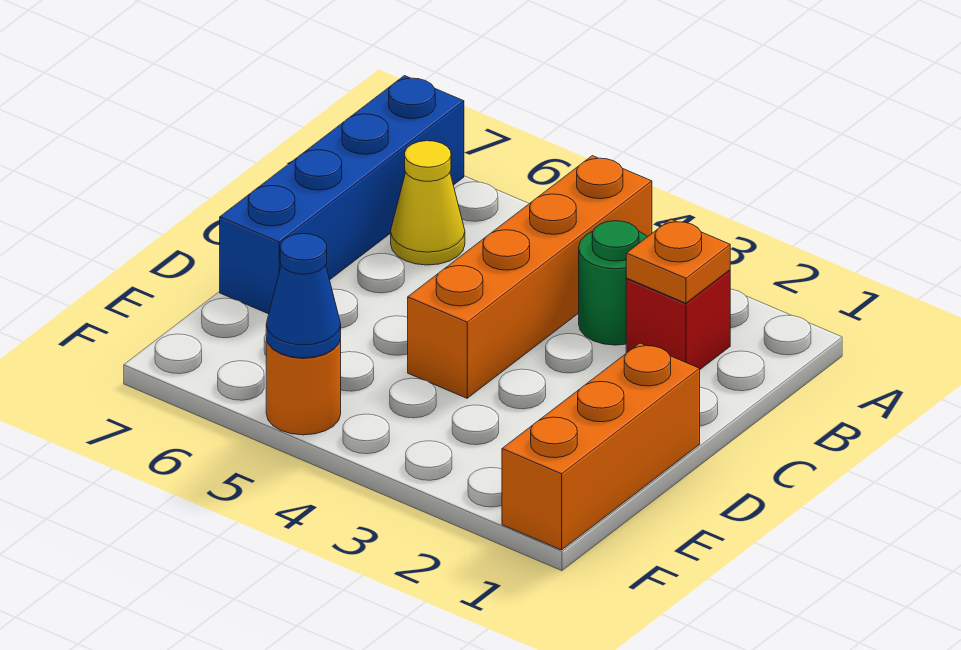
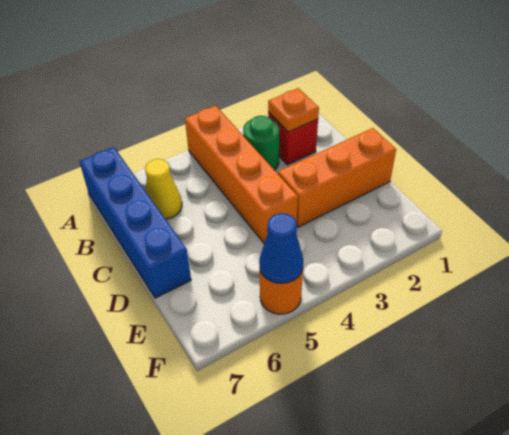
orange brick D1:F1 level 1 -> orange brick D1:D3 level 1

